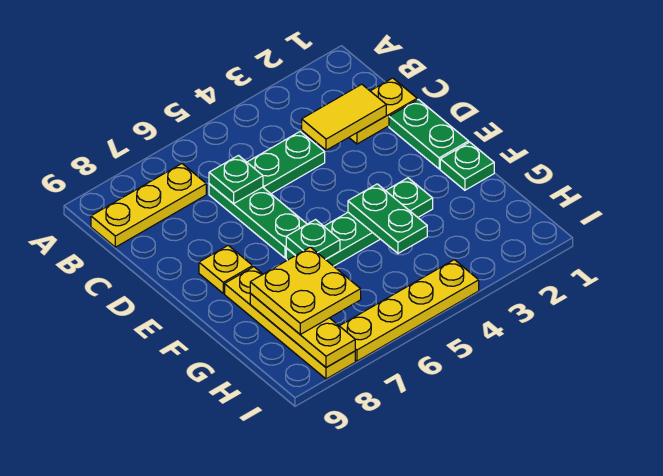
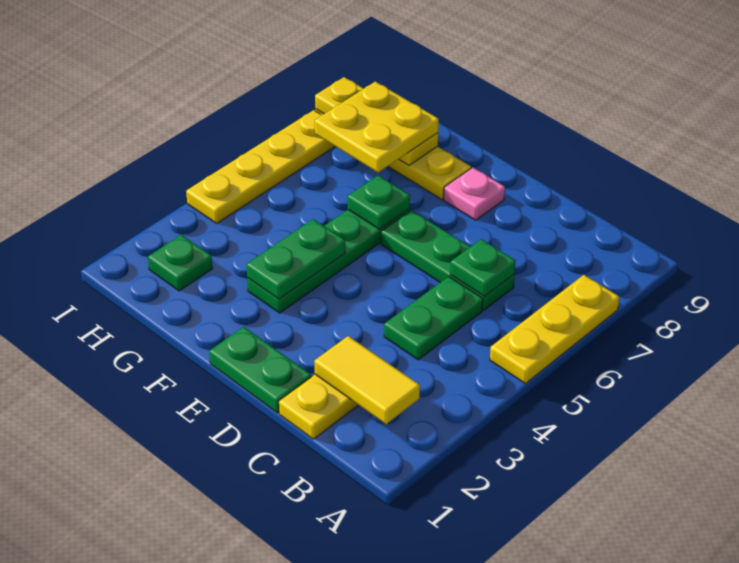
yellow plate B7:B9 level 1 -> yellow plate A5:A7 level 1
yellow tile C2:C3 level 2 -> yellow tile B2:C2 level 2
yellow plate E8 level 1 -> pink plate E8 level 1
green plate F1 level 1 -> green plate H2 level 1
green plate F4:G4 level 2 -> green plate F3:F4 level 2

